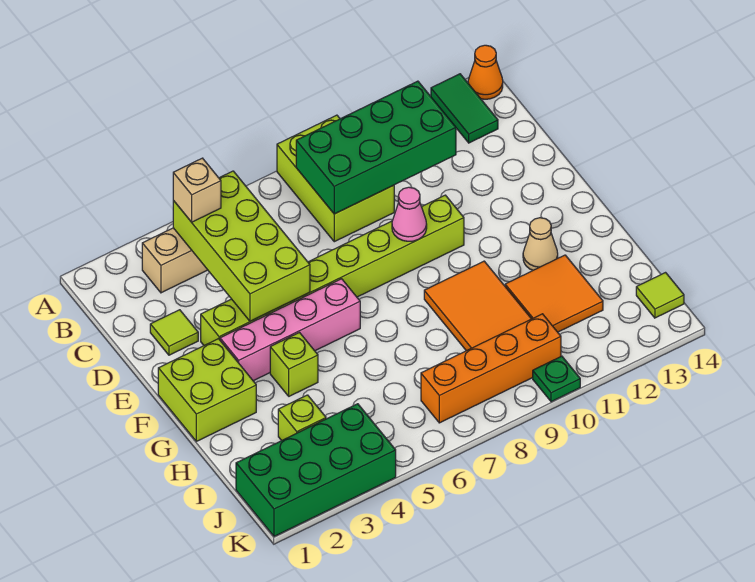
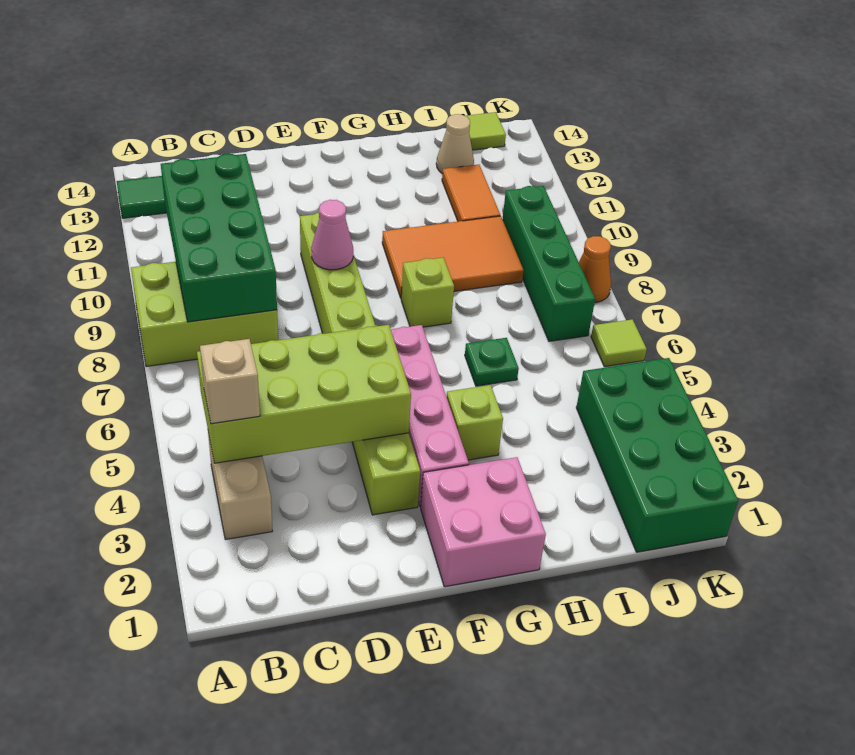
orange cone A14 level 1 -> orange cone K8 level 1
lime tile D2 level 1 -> lime tile K6 level 1
lime brick F1:G2 level 1 -> pink brick F1:G2 level 1
tan cone G12 level 1 -> tan cone I13 level 1
orange tile H11:I12 level 1 -> orange tile I11:I12 level 1
lime brick I3 level 1 -> lime brick G8 level 1
orange brick J7:J10 level 1 -> green brick J7:J10 level 1
green plate K10 level 1 -> green plate H6 level 1

